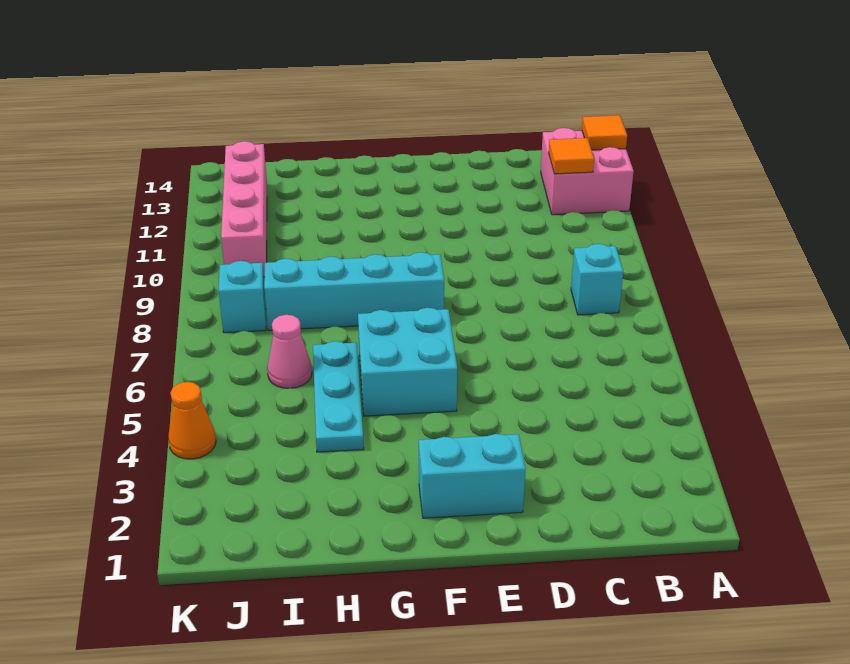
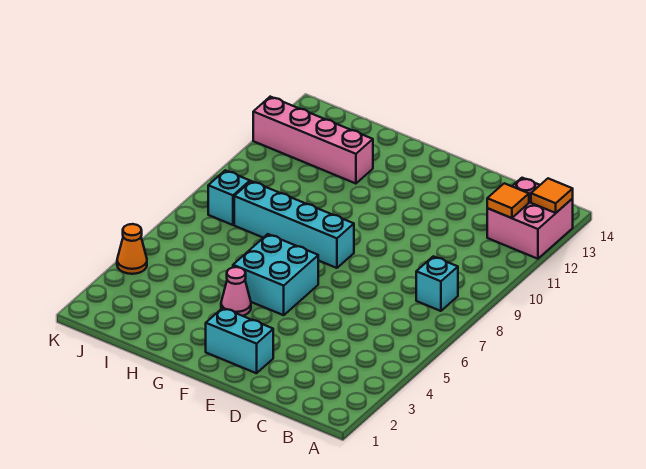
cyan plate H4:H6 level 1 -> none
pink cone I6 level 1 -> pink cone G4 level 1
pink brick J10:J13 level 1 -> pink brick H12:K12 level 1

